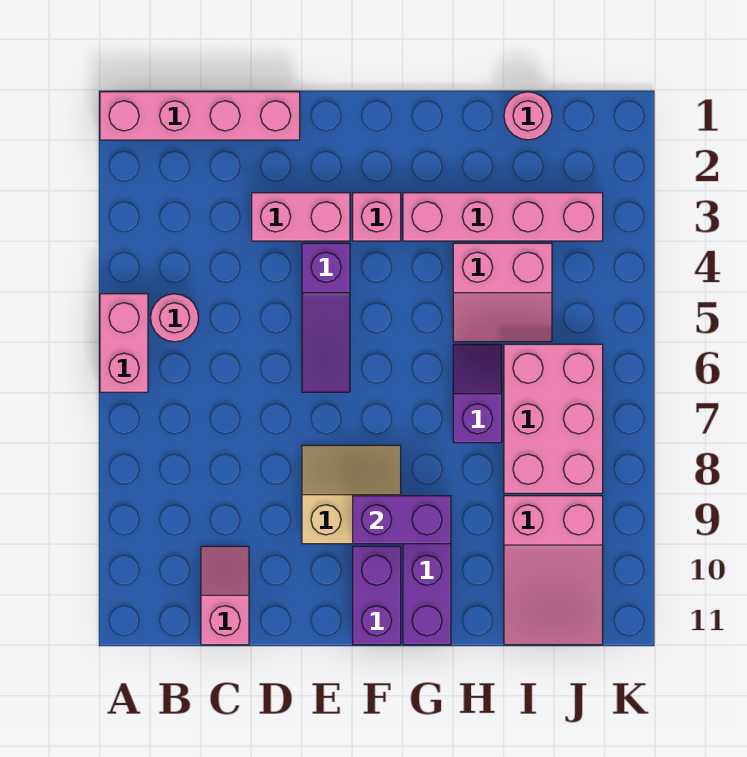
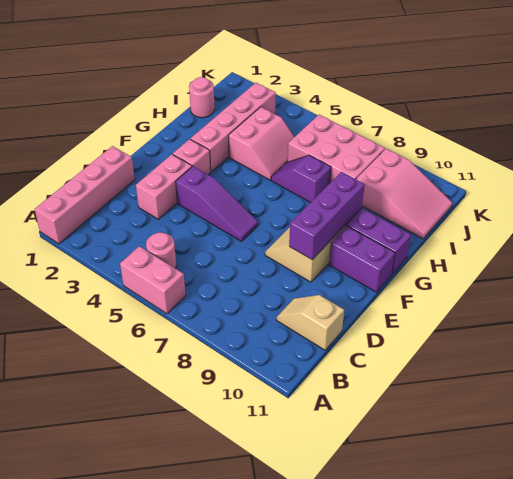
pink slope C10:C11 level 1 top 11 -> tan slope C10:C11 level 1 top 11
purple brick F9:G9 level 2 -> purple brick E9:G9 level 2

